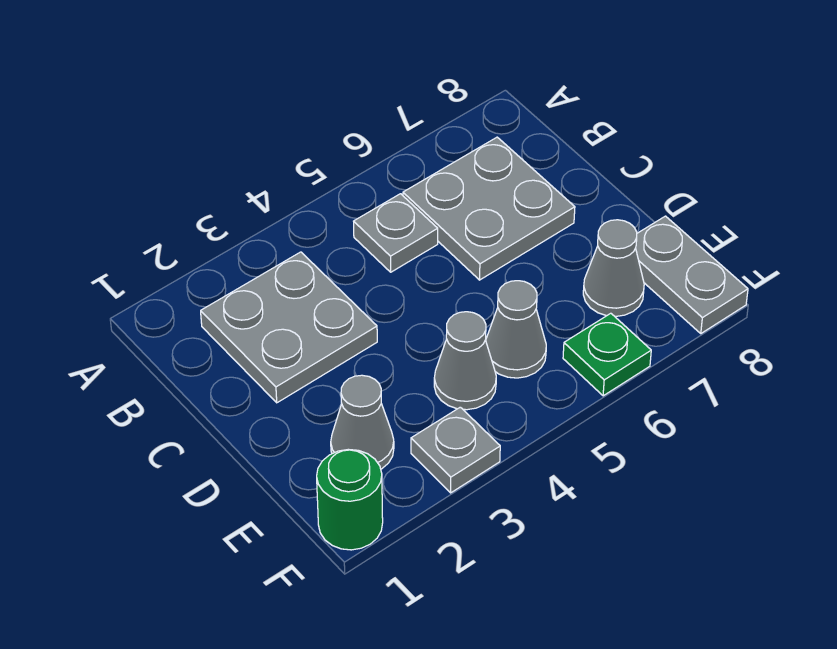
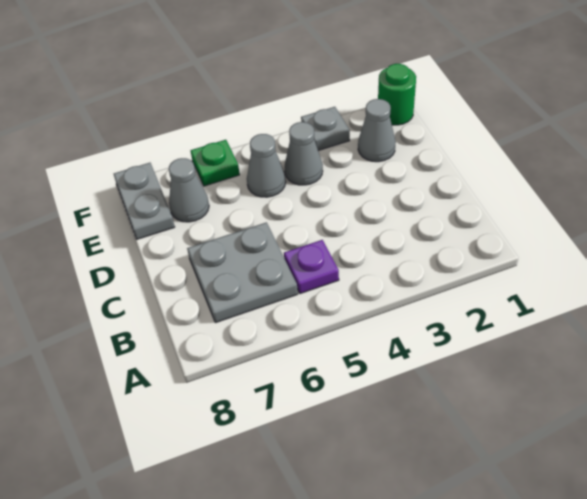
grey plate B2:C3 level 1 -> none
grey plate B5 level 1 -> purple plate B5 level 1

